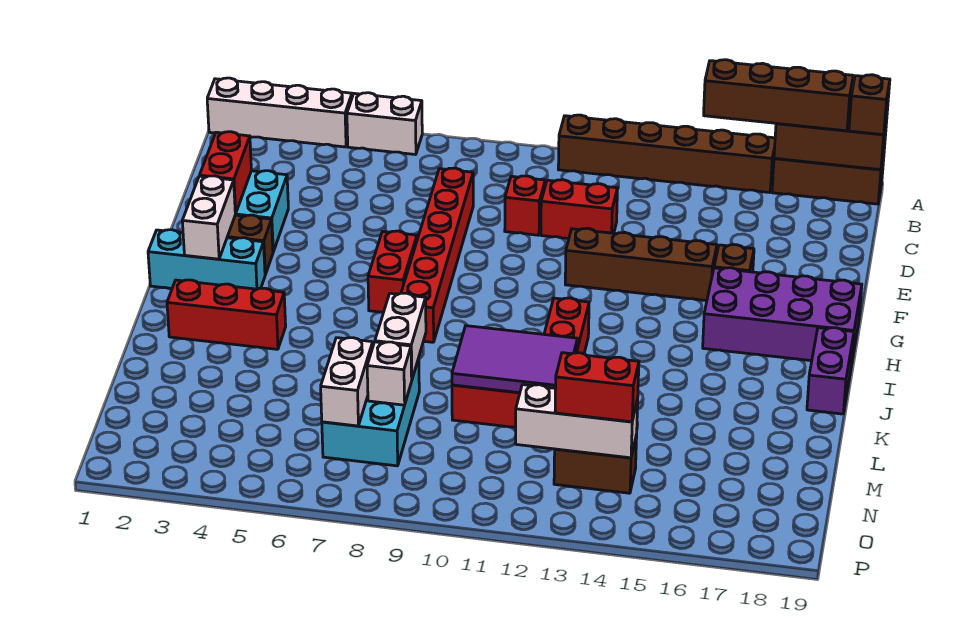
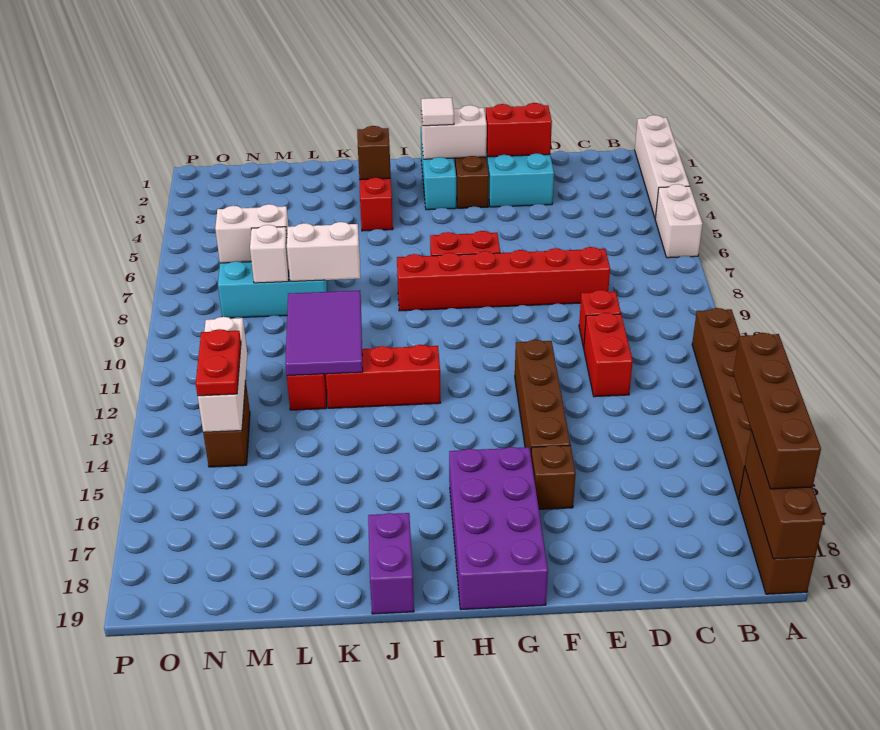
brown brick A19 level 3 -> brown brick J3 level 2
none -> white tile H2 level 3
purple brick I19:J19 level 1 -> purple brick J18:J19 level 1
red brick N13:N14 level 3 -> red plate N13:N14 level 3

